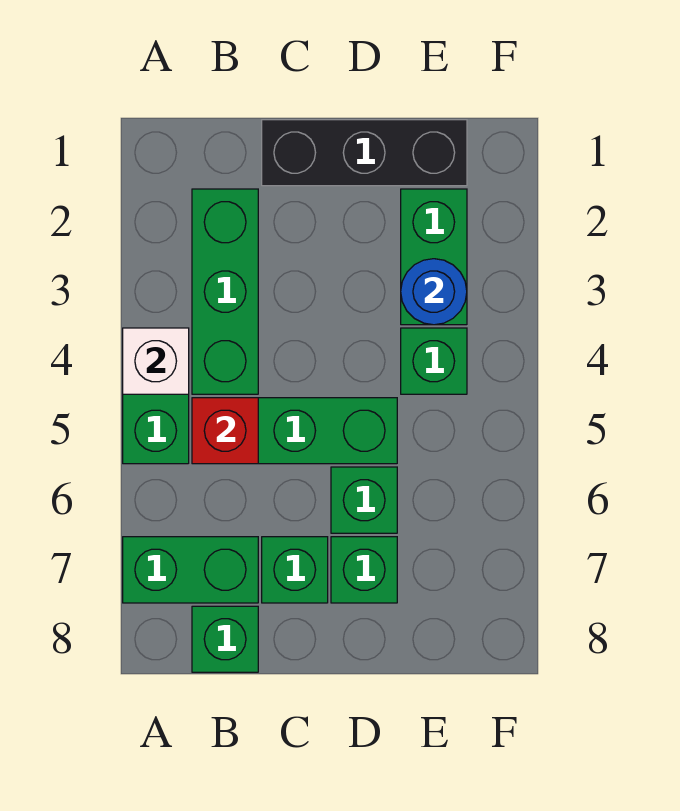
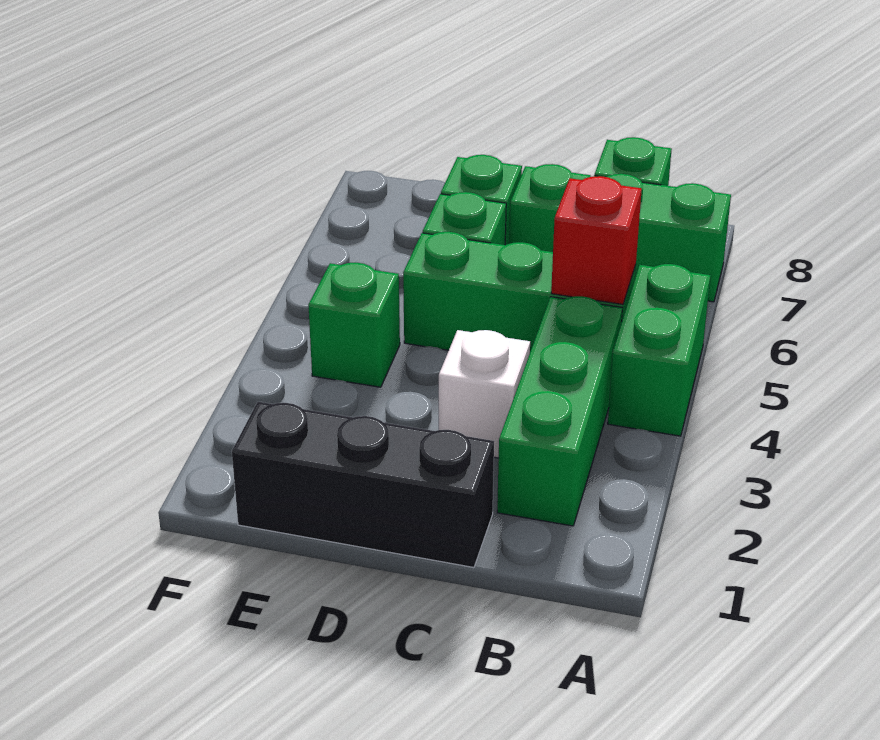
white brick A4 level 2 -> white brick C3 level 1
green brick E2:E3 level 1 -> none
blue round brick E3 level 2 -> none

